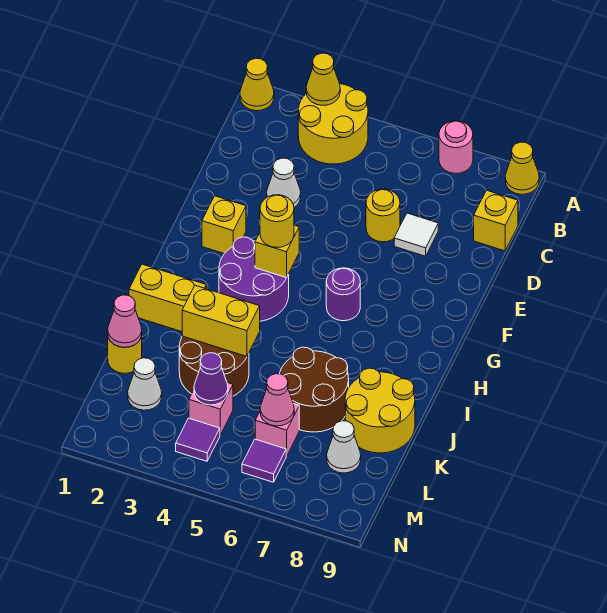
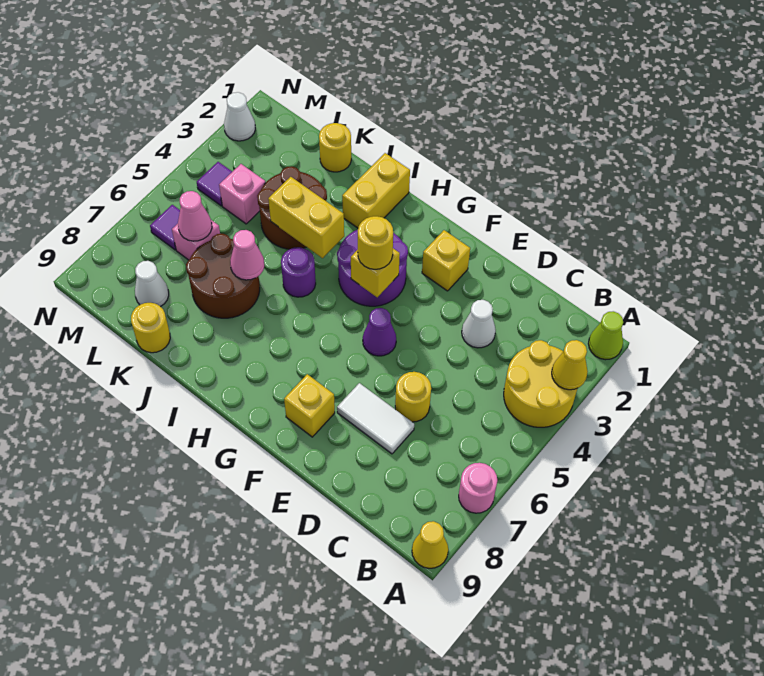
yellow cone A1 level 1 -> lime cone A1 level 1
yellow brick C9 level 1 -> yellow brick F8 level 1
white tile D7 level 1 -> white tile D7:E7 level 1
purple round brick G6 level 1 -> purple round brick I5 level 1
yellow brick J3:J4 level 2 -> yellow brick I4:J4 level 2
yellow round brick J8:K9 level 1 -> yellow round brick K9 level 1
pink cone K1 level 2 -> pink cone J6 level 2
white cone L2 level 1 -> white cone N2 level 1
purple cone L4 level 2 -> purple cone F5 level 1

